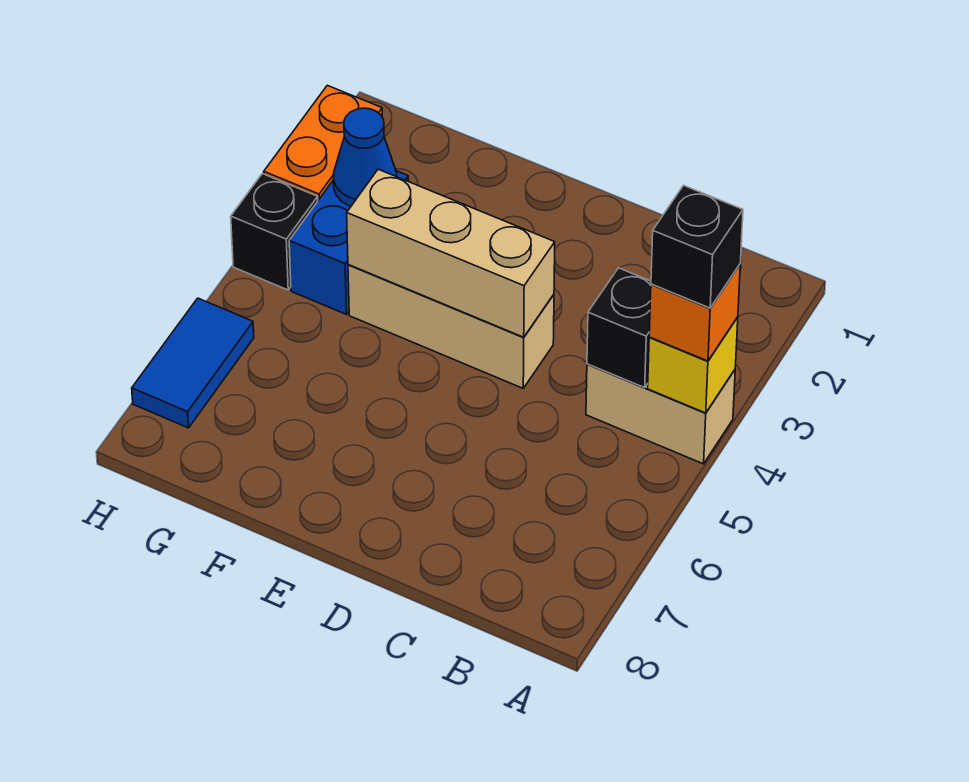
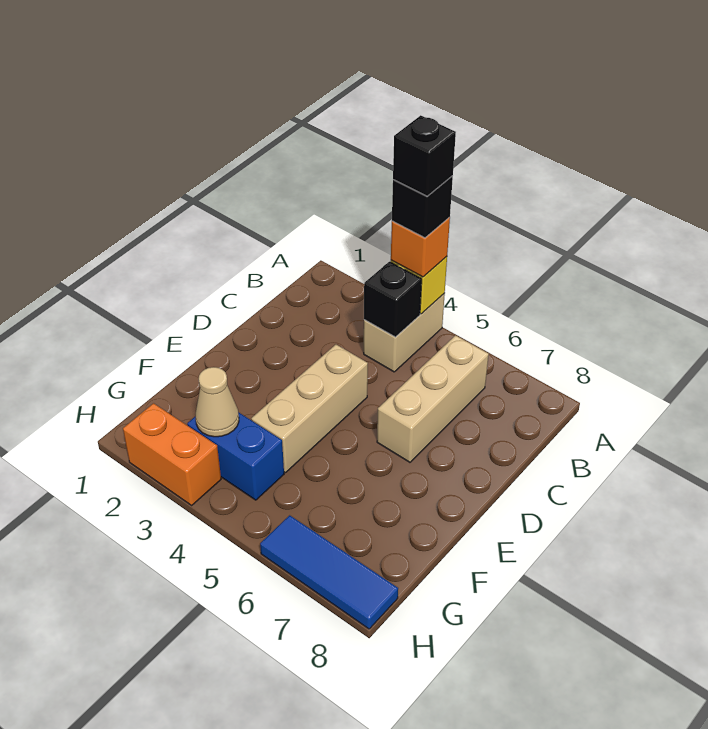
tan brick D4:F4 level 2 -> tan brick B6:D6 level 1
blue cone G3 level 2 -> tan cone G3 level 2
black brick H4 level 1 -> black brick A4 level 5
blue tile H6:H7 level 1 -> blue tile H6:H8 level 1

